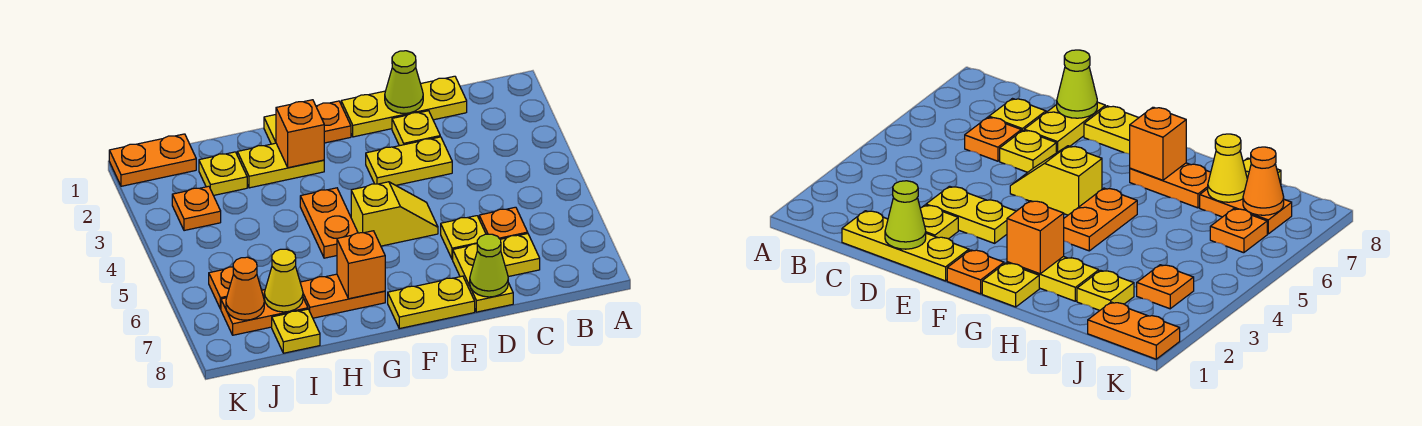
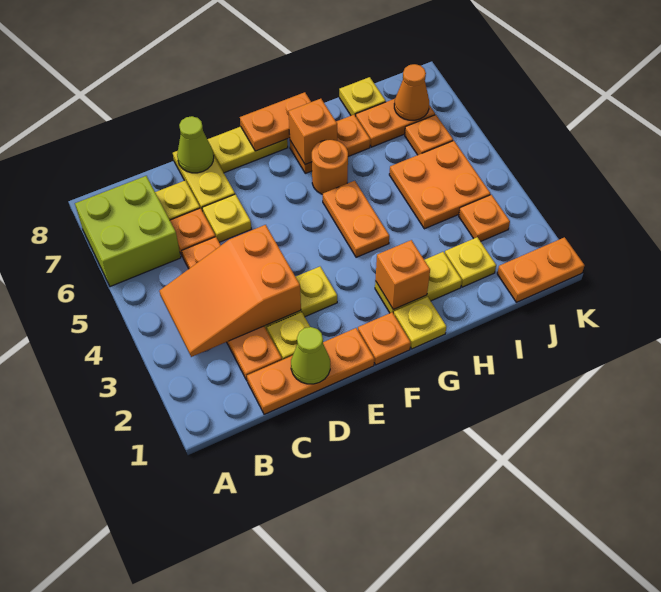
none -> lime brick A6:B7 level 1
none -> orange slope B3:D4 level 2 top D
yellow plate C1:E1 level 1 -> orange plate C1:E1 level 1
none -> orange plate C2:C5 level 1
yellow slope E5:F5 level 1 top F -> none
none -> orange plate F8:G8 level 2
none -> orange round brick G6 level 1
none -> orange plate I4:J5 level 1
yellow cone I7 level 2 -> none

